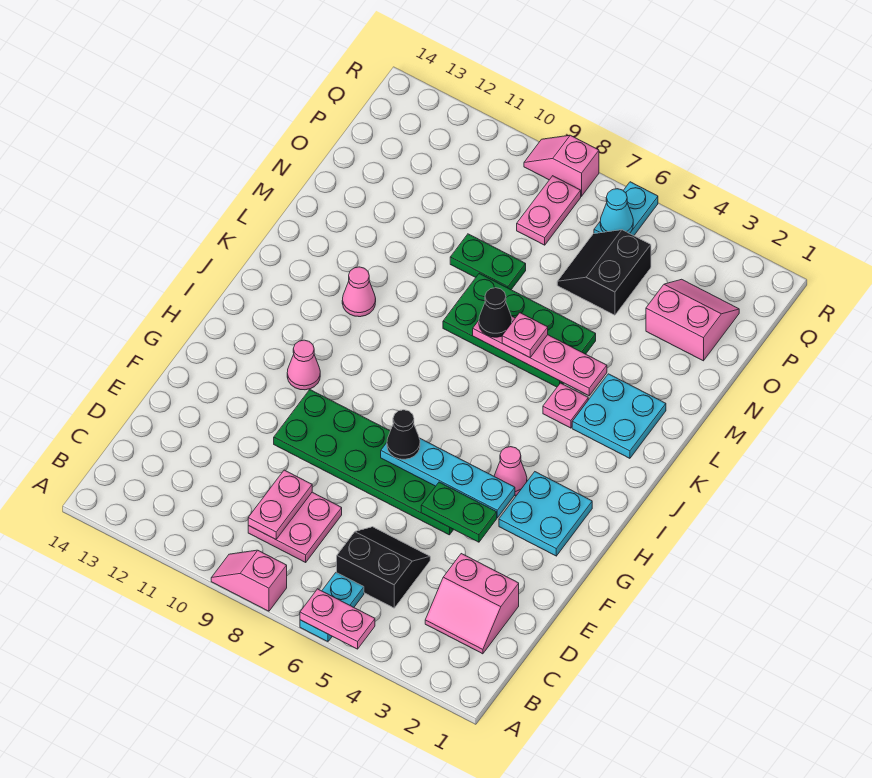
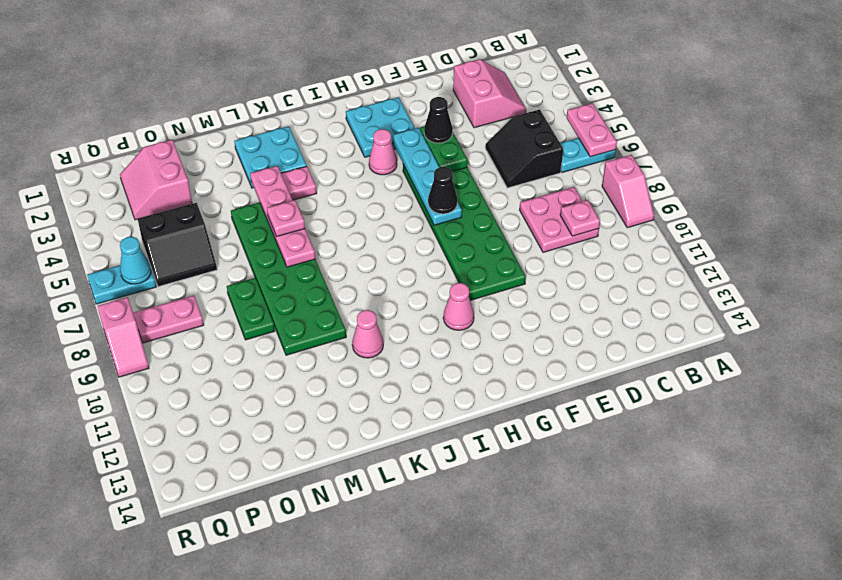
pink plate C9:D9 level 2 -> pink plate C9 level 2
green plate L5:M8 level 1 -> green plate L5:M10 level 1
black cone L7 level 3 -> black cone F4 level 3

